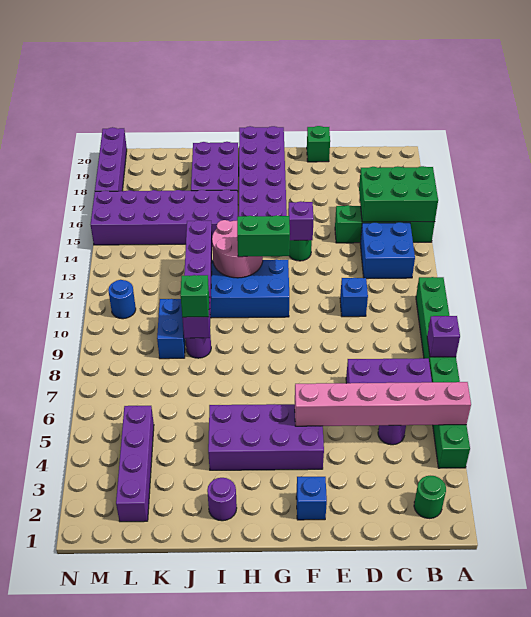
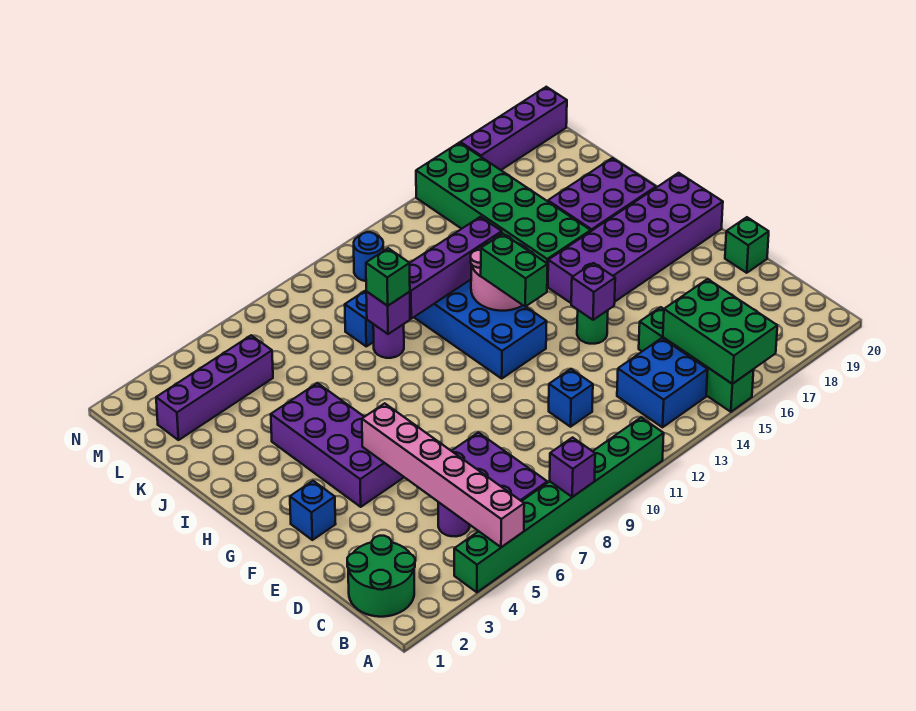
green round brick B2 level 1 -> green round brick B1:C2 level 1
purple round brick I2 level 1 -> none
purple brick I15:N16 level 1 -> green brick I15:N16 level 1

